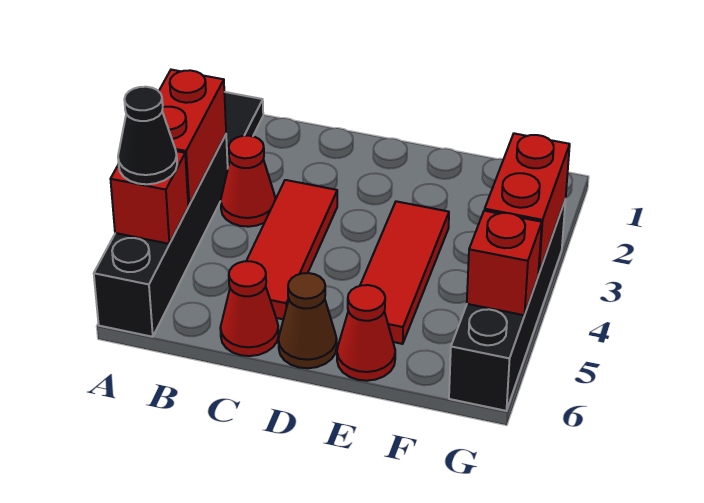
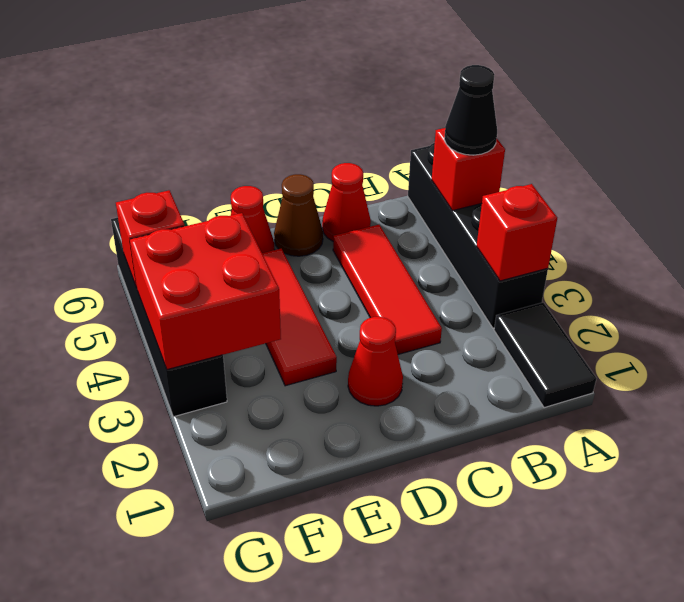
red brick A3:A4 level 2 -> red brick A3 level 2
red cone B3 level 1 -> red cone D2 level 1
red brick G3:G4 level 2 -> red brick F3:G4 level 2

